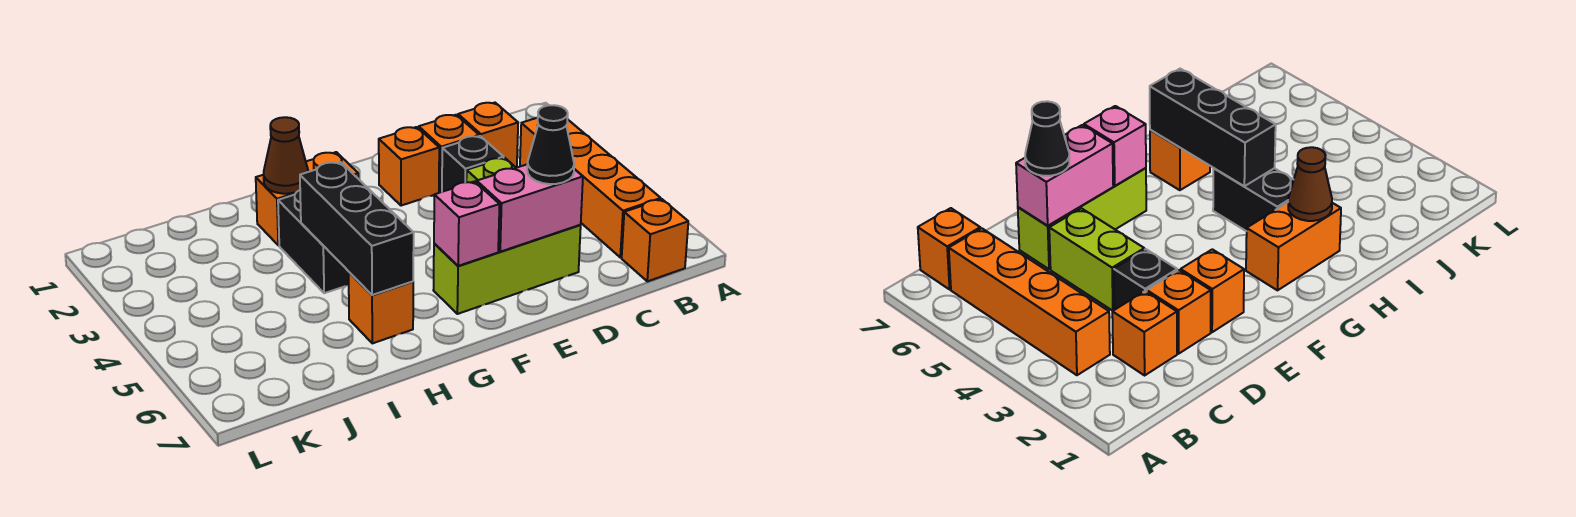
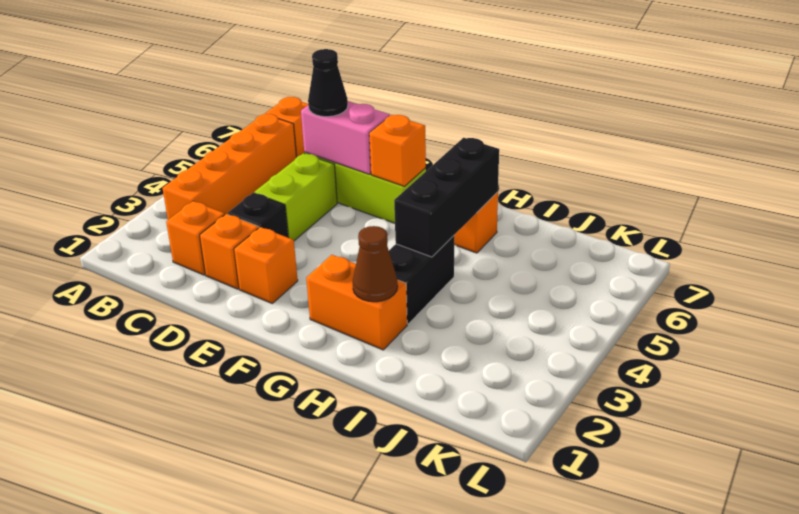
pink brick F6 level 2 -> orange brick F6 level 2

